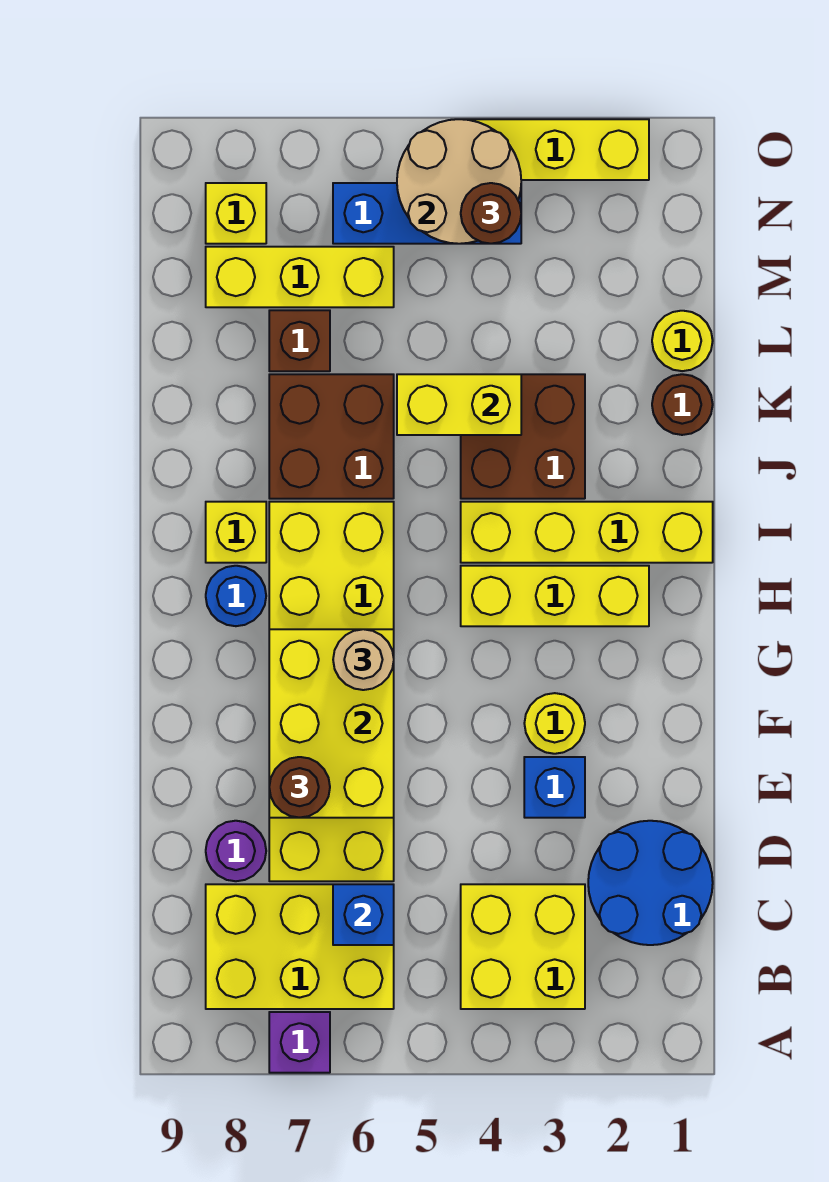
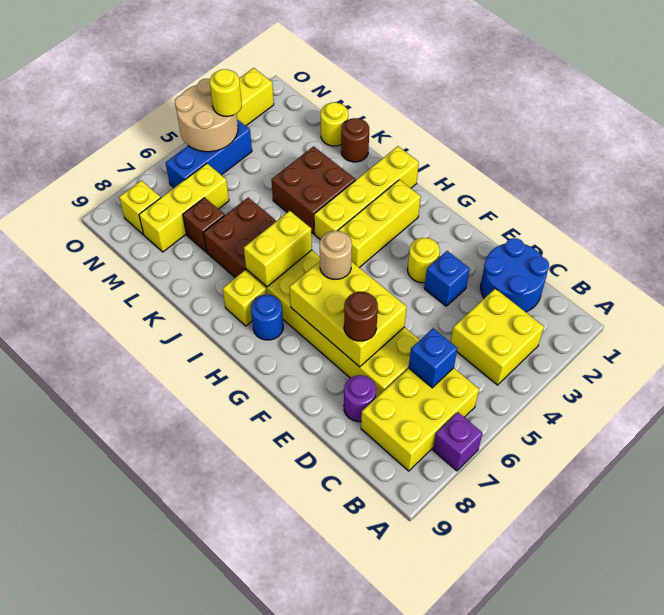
yellow brick K4:K5 level 2 -> yellow brick I6:I7 level 2
brown round brick N4 level 3 -> yellow round brick N4 level 3

